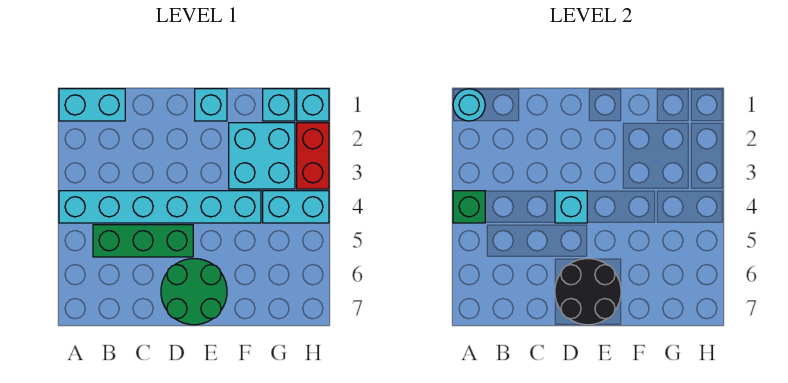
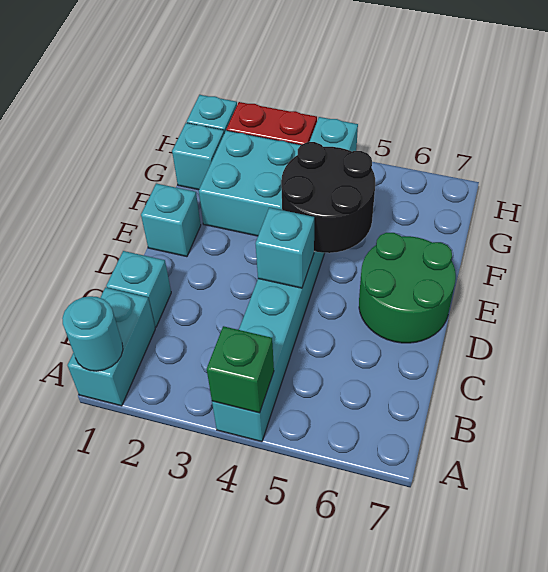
green brick B5:D5 level 1 -> none
none -> cyan brick C1 level 1
black round brick D6:E7 level 2 -> black round brick E4:F5 level 2

